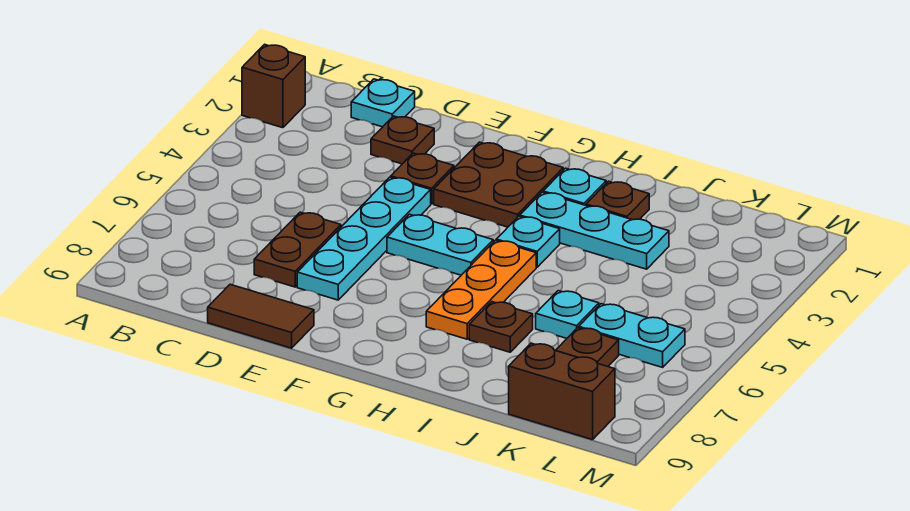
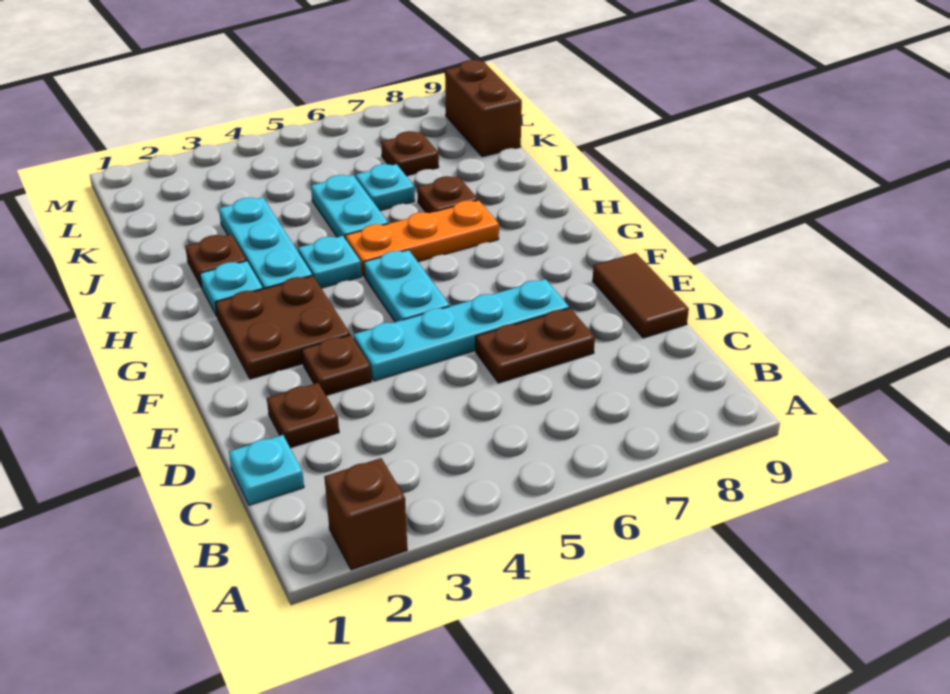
cyan plate K6:L6 level 1 -> cyan plate I5:J5 level 1

